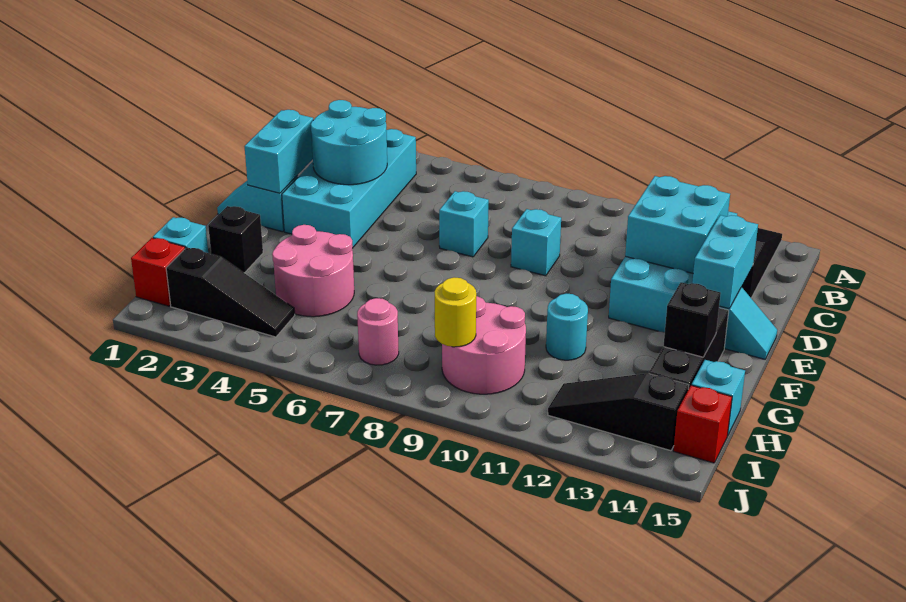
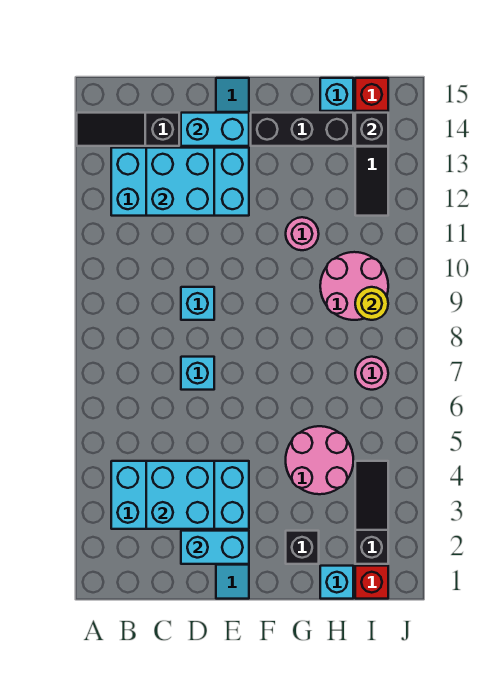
cyan round brick C3:D4 level 2 -> cyan brick C3:D4 level 2
cyan round brick G11 level 1 -> pink round brick G11 level 1
black brick G14 level 2 -> black brick I14 level 2

